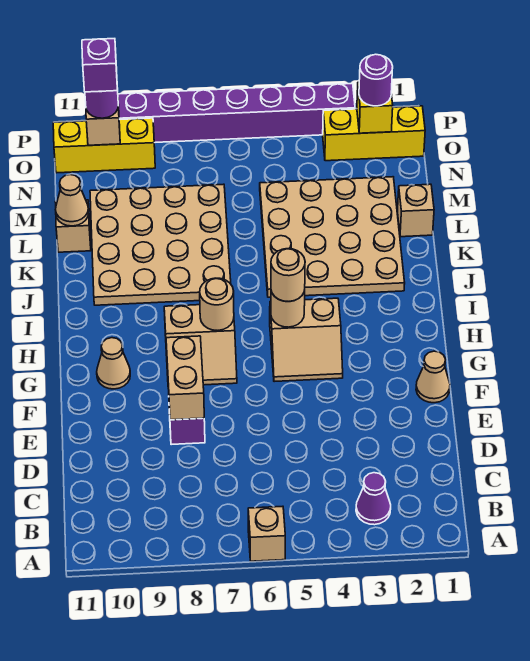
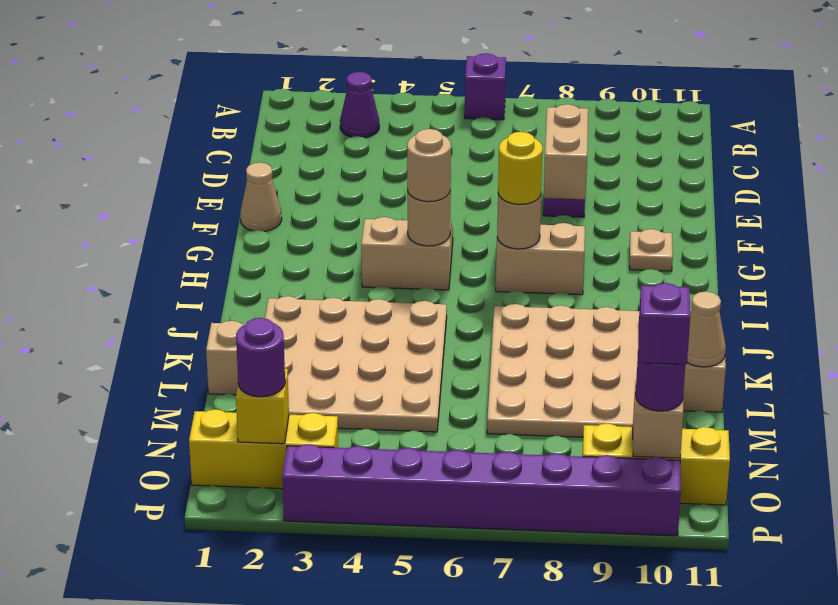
tan brick A6 level 1 -> purple brick A6 level 1
tan cone G10 level 1 -> tan plate G10 level 1
none -> yellow round brick H7 level 3

